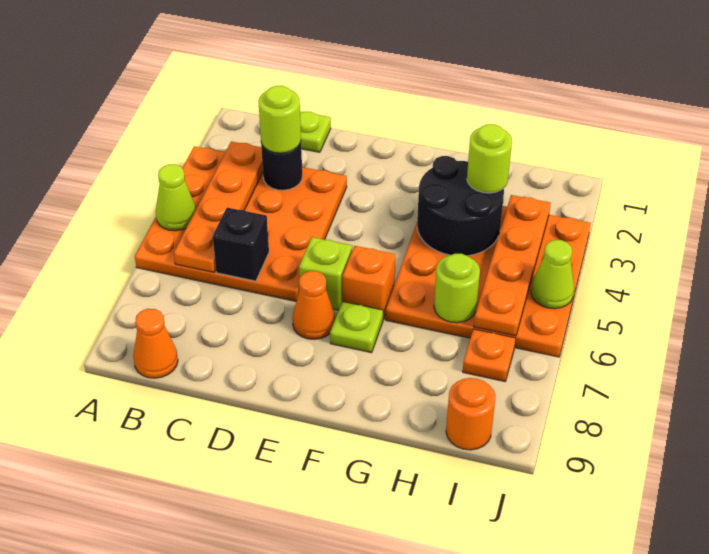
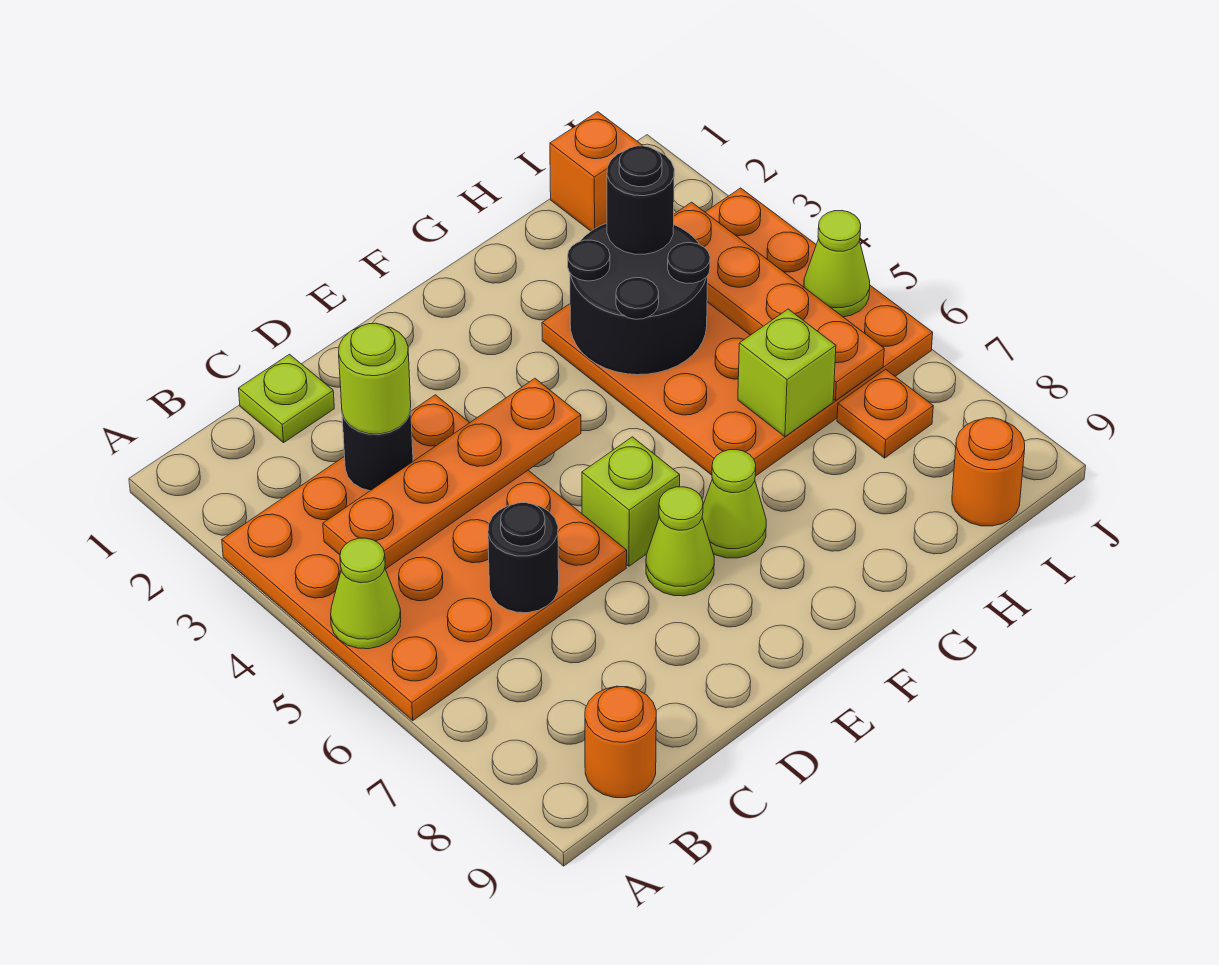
orange plate B3:B6 level 2 -> orange plate B4:E4 level 2
orange cone B9 level 1 -> orange round brick B9 level 1
black brick C6 level 2 -> black round brick C6 level 2
orange cone E7 level 1 -> lime cone E7 level 1
orange brick F6 level 1 -> orange brick I1 level 1
lime plate F7 level 1 -> lime cone F7 level 1
lime round brick H3 level 3 -> black round brick H3 level 3
lime round brick H6 level 2 -> lime brick H6 level 2

